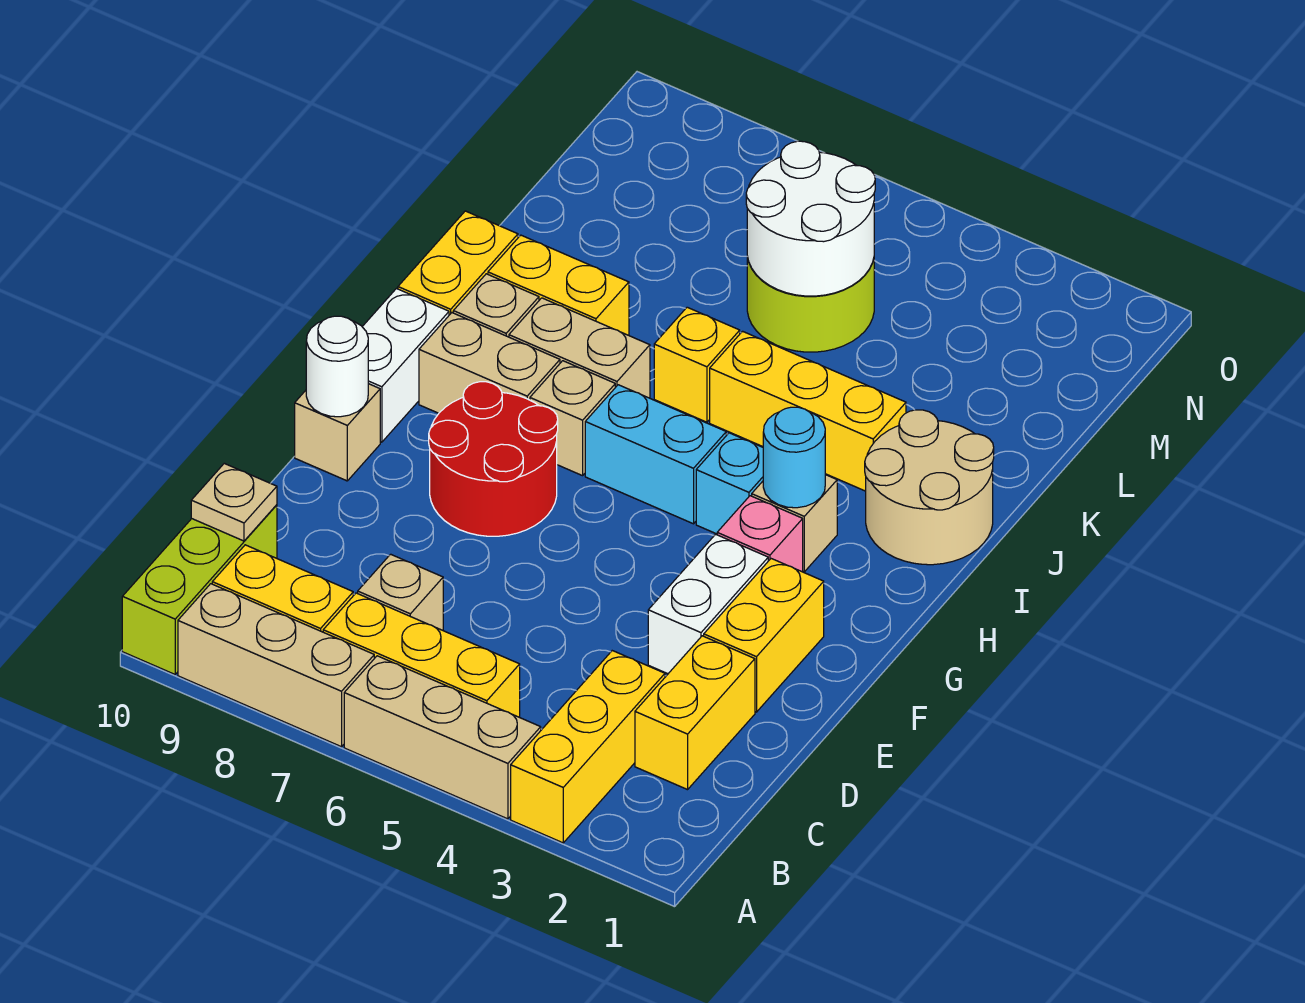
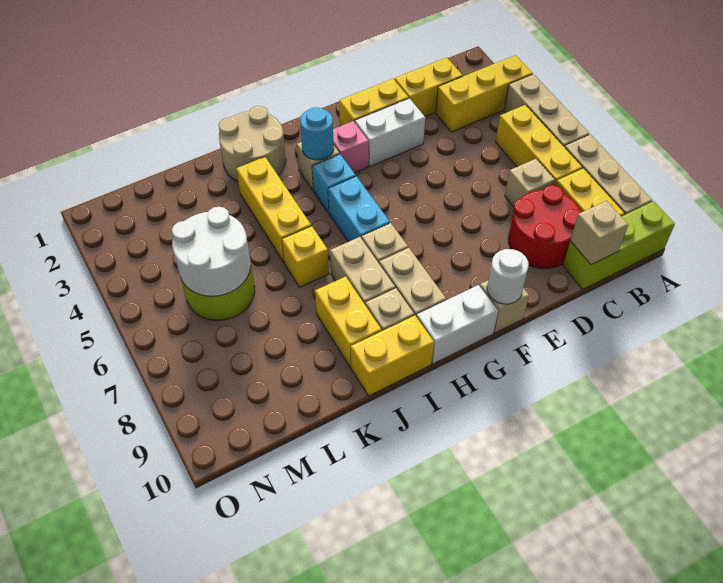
tan plate C10 level 2 -> tan brick C10 level 2
red round brick F7:G8 level 1 -> red round brick C8:D9 level 1

